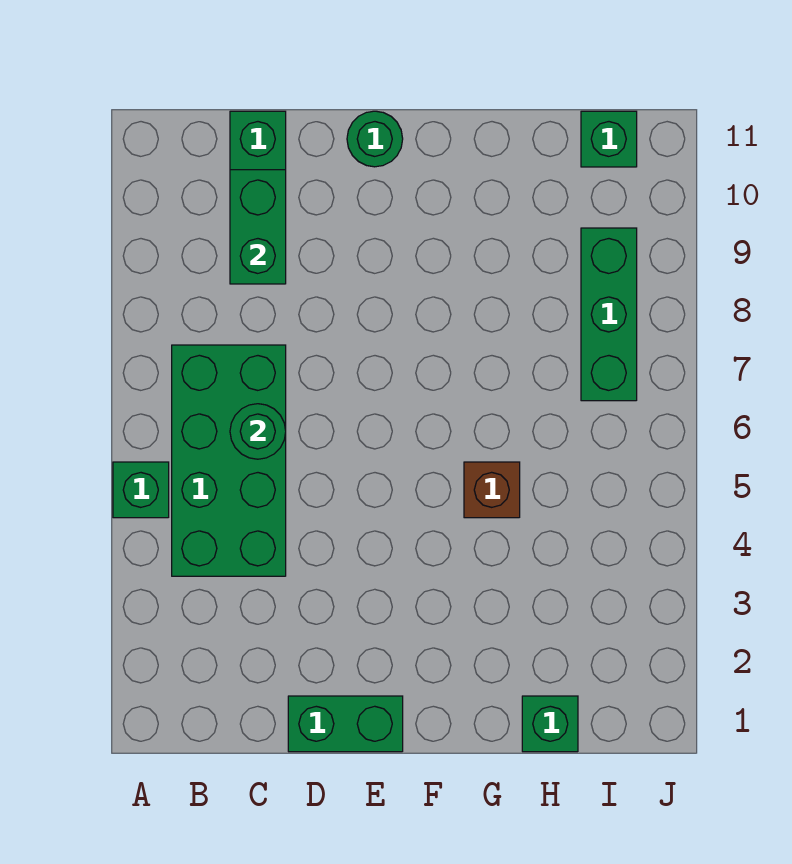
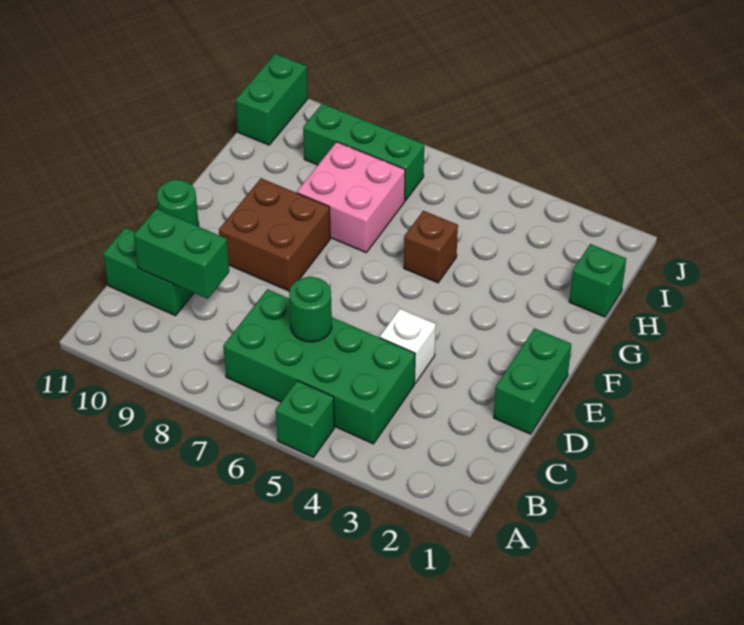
none -> white brick D4 level 1
none -> brown brick E8:F9 level 1
none -> pink brick G7:H8 level 1
green brick I11 level 1 -> green brick I11:J11 level 1

